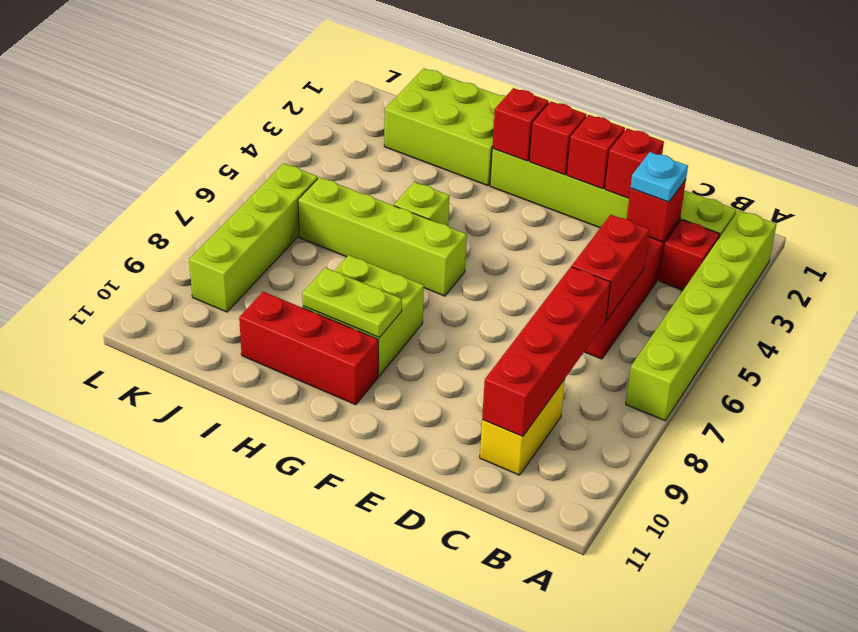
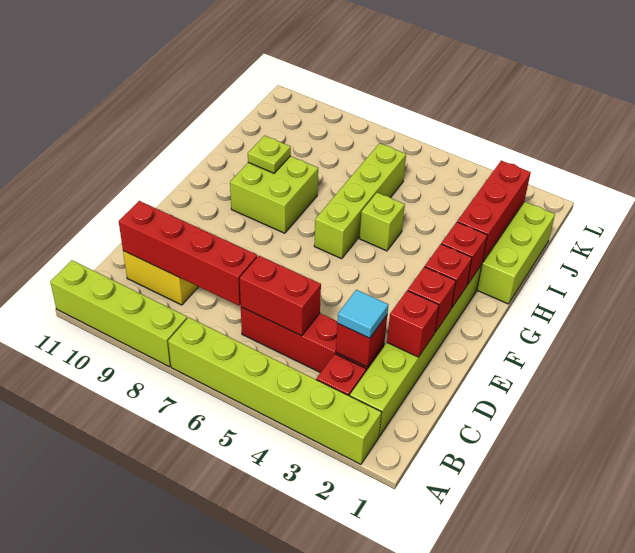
cyan plate C3 level 3 -> cyan tile C3 level 3
lime plate G9:H9 level 2 -> lime plate H9 level 2
red brick G10:I10 level 1 -> red brick H2:J2 level 2
lime brick K6:K9 level 1 -> lime brick A8:A11 level 1

